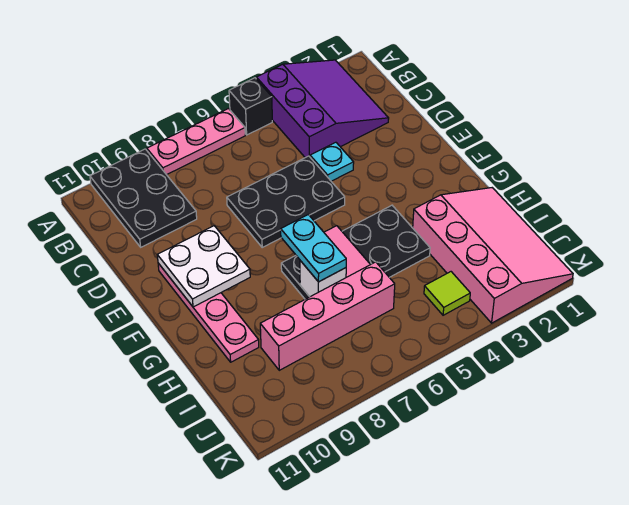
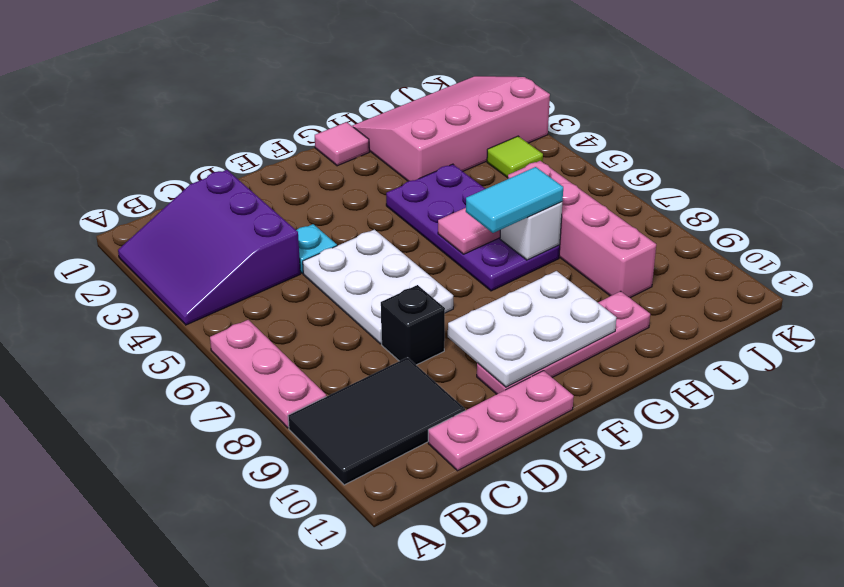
purple slope A2:C4 level 1 top 4 -> purple slope A2:C4 level 1 top C
black brick A5 level 1 -> black brick D8 level 1
black plate A9:C10 level 1 -> black tile A9:C10 level 1
none -> pink plate C11:E11 level 1
black plate D5:E7 level 1 -> white plate D5:E7 level 1
white plate E9:F10 level 2 -> white plate E9:G10 level 2
none -> pink tile G1 level 1
black plate G4:H7 level 1 -> purple plate G4:H7 level 1
cyan plate G7:H7 level 3 -> cyan tile G7:H7 level 3

